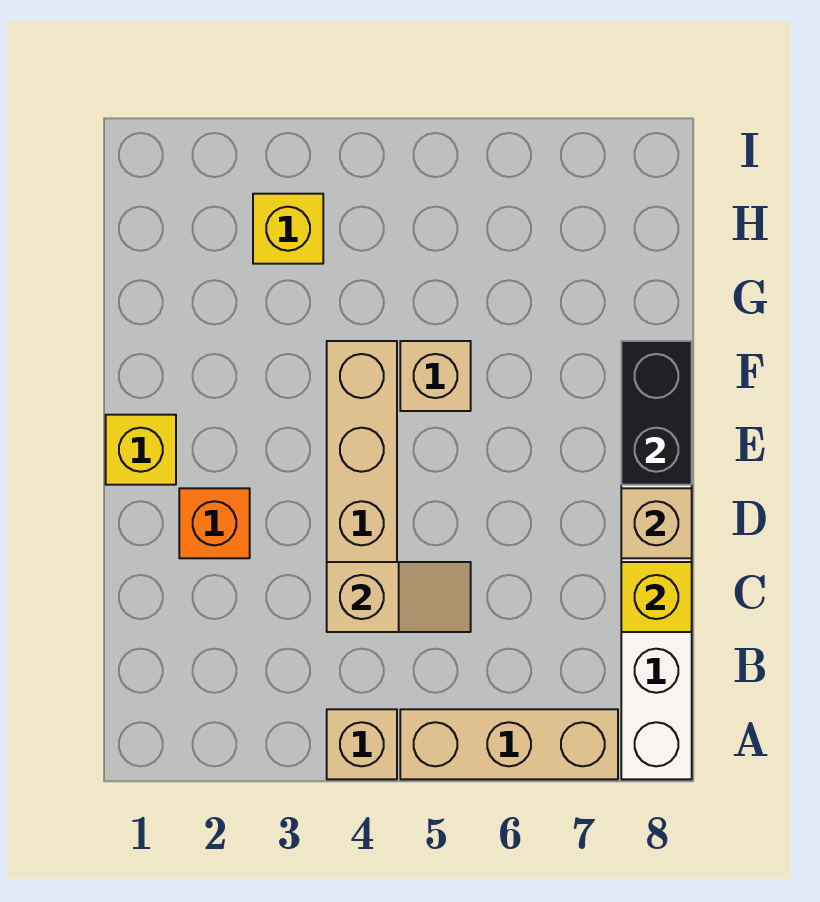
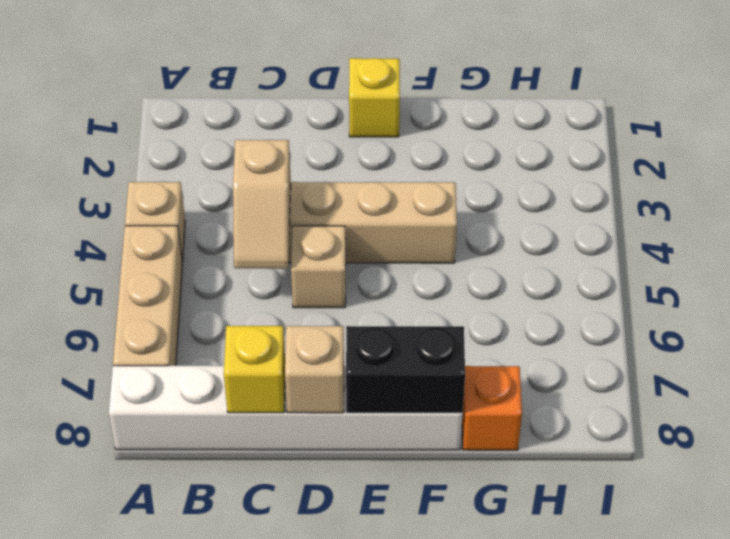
orange brick D2 level 1 -> orange brick G8 level 1
tan brick F5 level 1 -> tan brick D5 level 1
yellow brick H3 level 1 -> none

